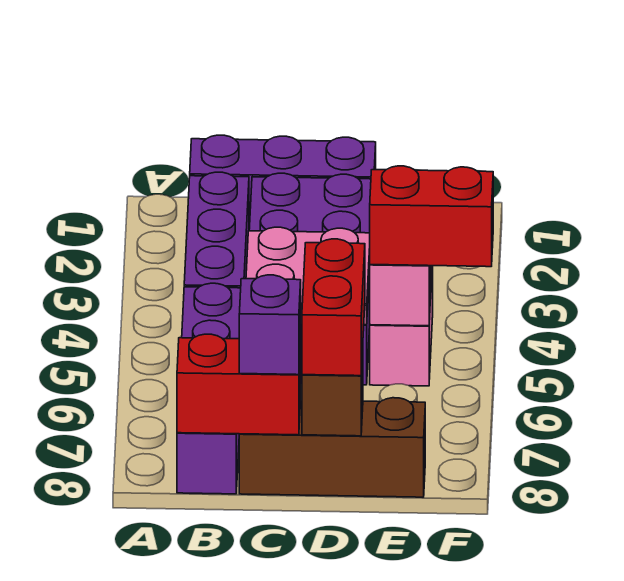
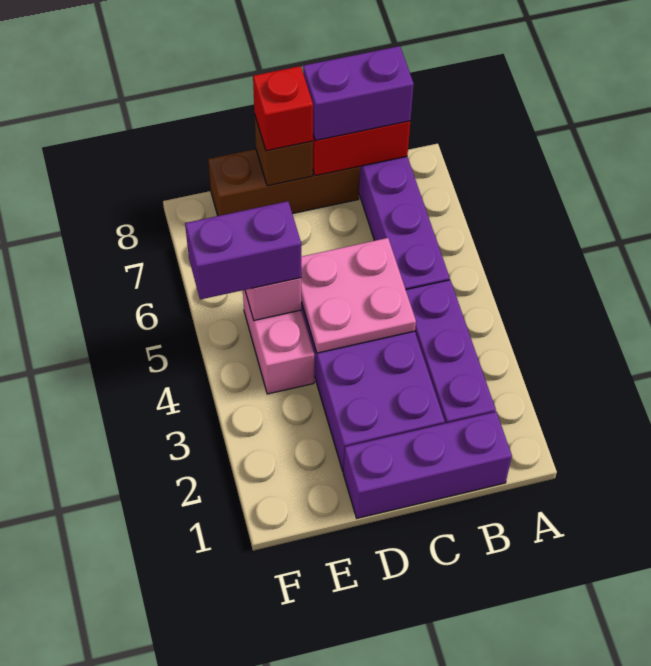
purple brick C8 level 3 -> purple brick B8:C8 level 3
red brick D7:D8 level 3 -> red brick D8 level 3
red brick E5:F5 level 3 -> purple brick E5:F5 level 3

